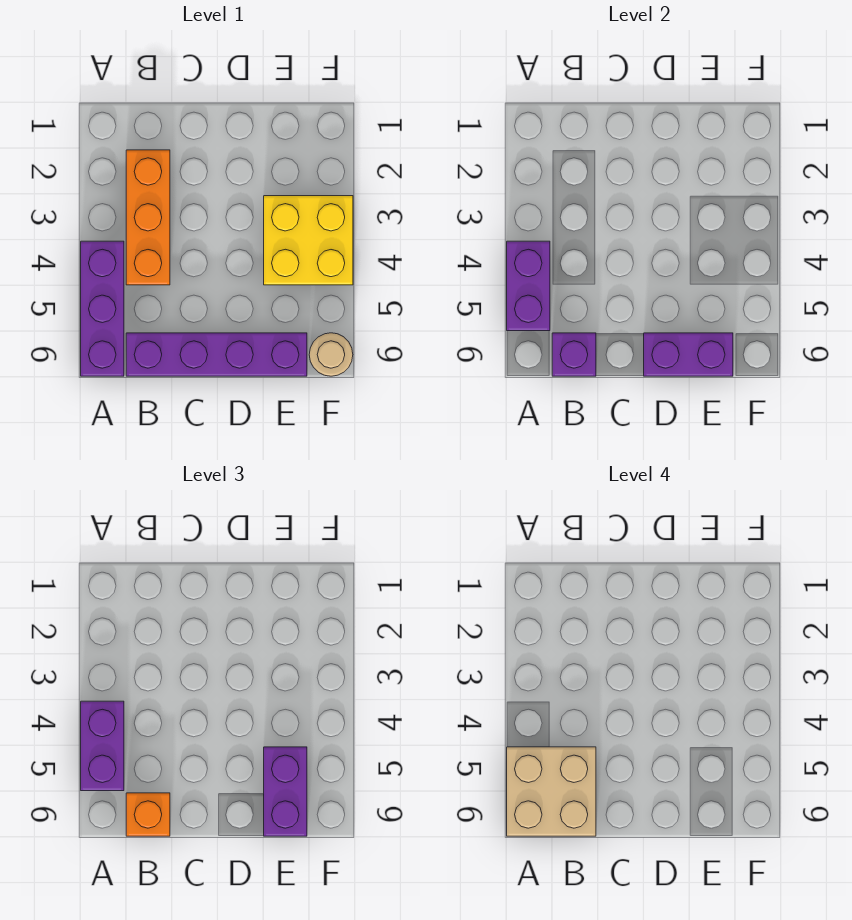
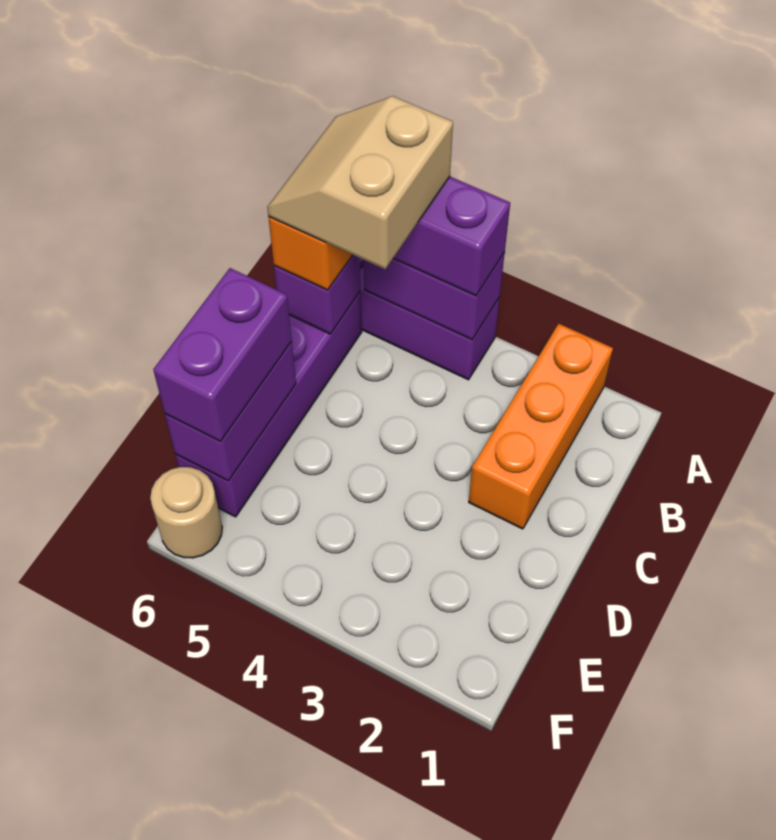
tan brick A5:B6 level 4 -> tan slope A5:B6 level 4 top 5
orange brick B2:B4 level 1 -> orange brick A2:C2 level 1
yellow brick E3:F4 level 1 -> none
purple brick E5:E6 level 3 -> purple brick D6:E6 level 3

